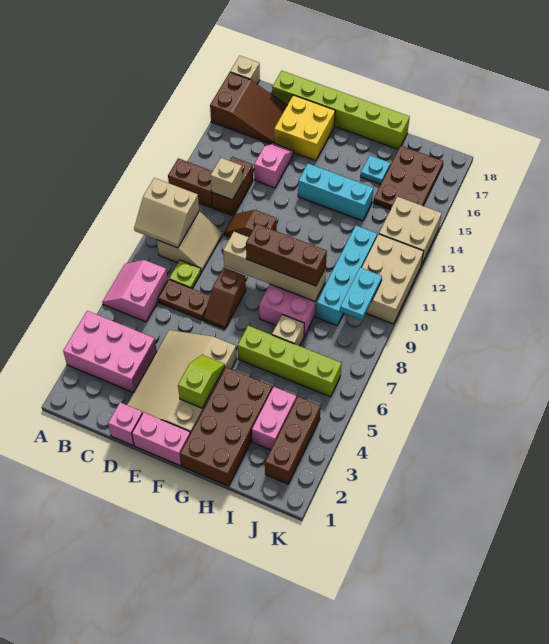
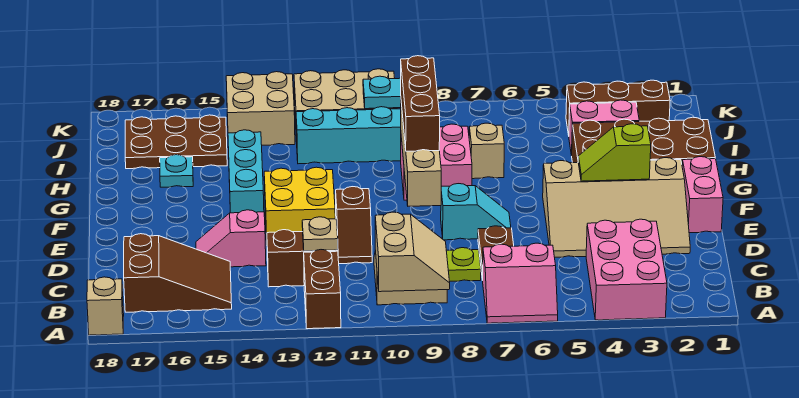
brown slope A16:C17 level 1 top A -> brown slope B15:C17 level 1 top 17
tan brick C12 level 2 -> tan plate C12 level 2
lime brick C18:H18 level 1 -> none
pink brick D1 level 1 -> none
yellow brick D16:E17 level 1 -> yellow brick E12:F13 level 1
brown slope E7:E8 level 1 top 8 -> cyan slope E7:E8 level 1 top 8
lime brick G6:J6 level 1 -> none

